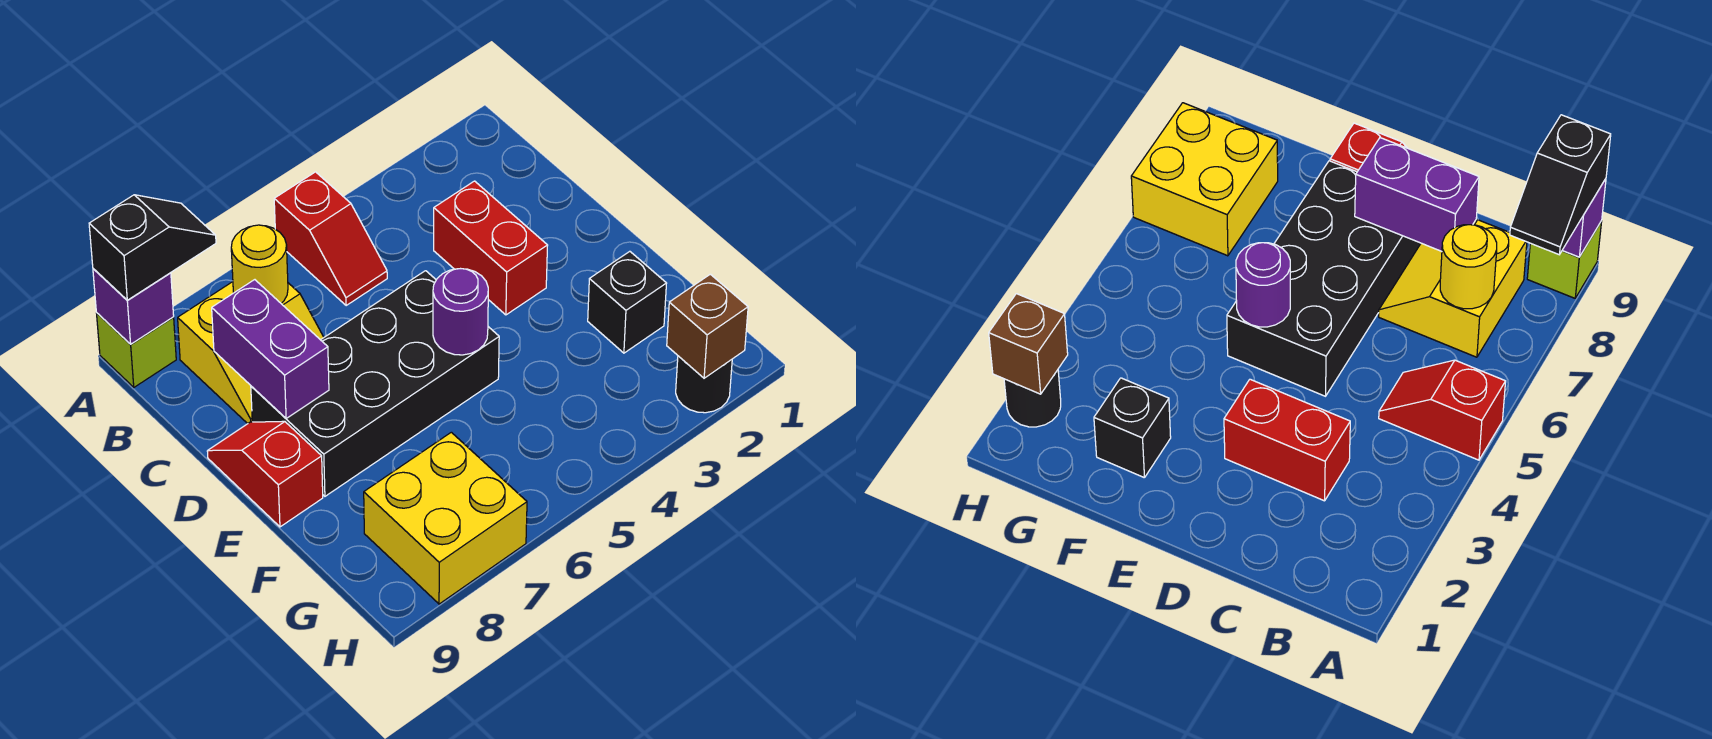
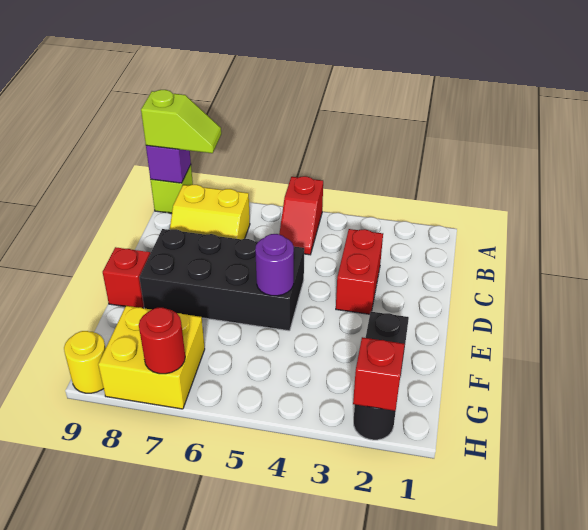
black slope A8:A9 level 3 top 9 -> lime slope A8:A9 level 3 top 9
yellow round brick B7 level 2 -> yellow round brick H9 level 1
purple brick C8:D8 level 2 -> none
brown brick H2 level 2 -> red brick H2 level 2
none -> red round brick H7 level 2

